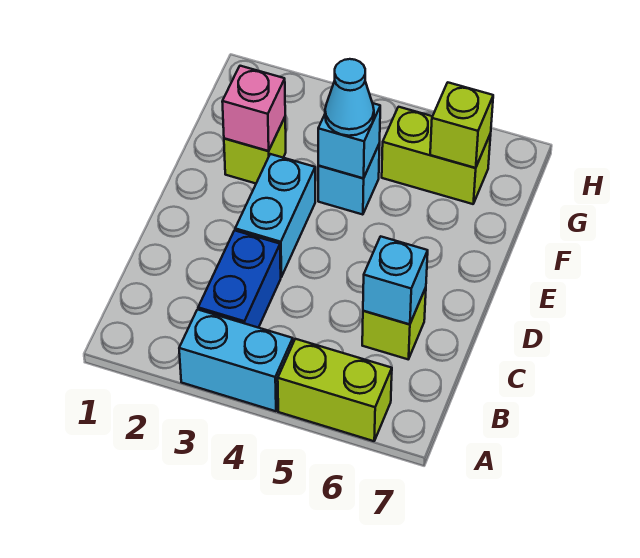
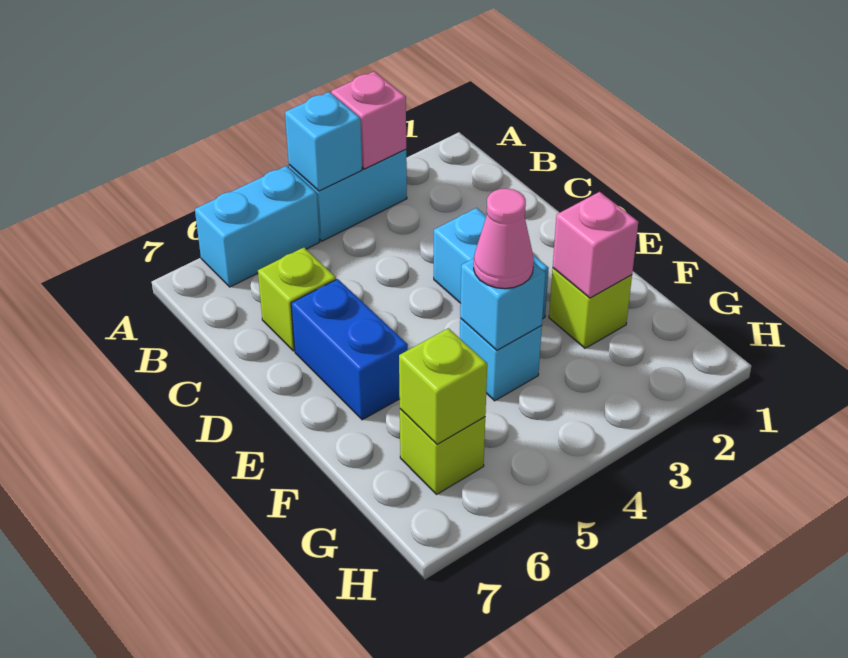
none -> pink brick A3 level 2
lime brick A5:A6 level 1 -> cyan brick A5:A6 level 1
blue brick B3:C3 level 1 -> blue brick D6:E6 level 1
cyan brick C6 level 2 -> cyan brick A4 level 2
cyan cone F4 level 3 -> pink cone F4 level 3
lime brick G5:G6 level 1 -> lime brick G6 level 1

